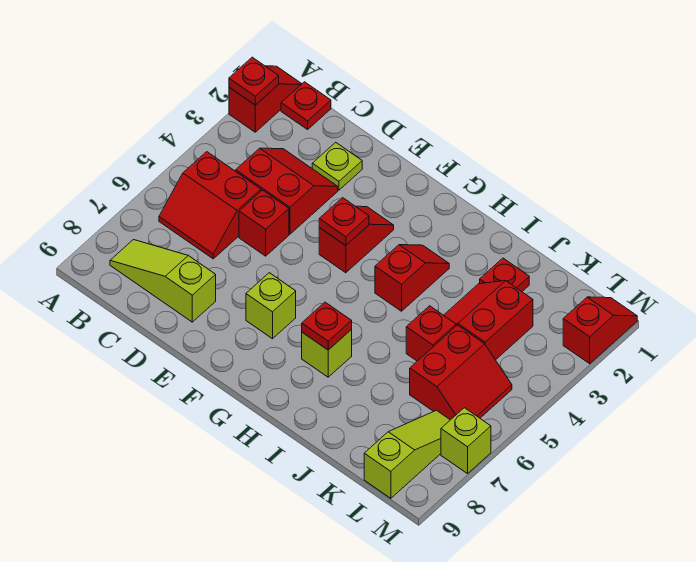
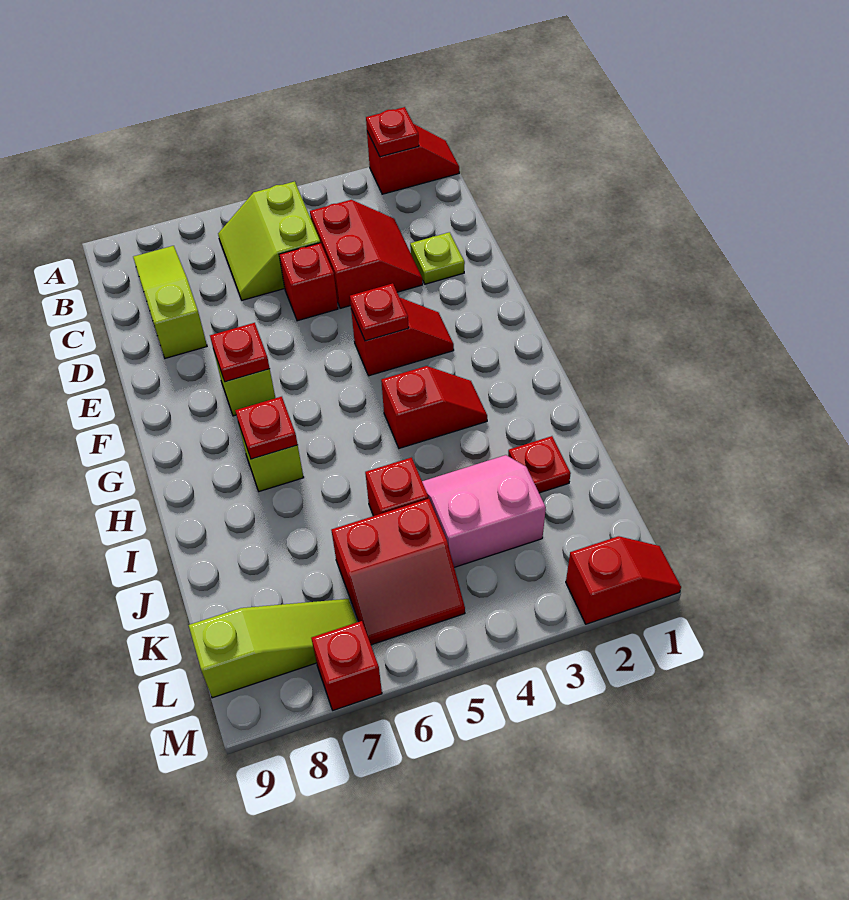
red plate B1 level 1 -> red plate F7 level 2
red slope B5:C6 level 1 top 5 -> lime slope B5:C6 level 1 top 5
red slope J3:K4 level 1 top K -> pink slope J3:K4 level 1 top K
lime brick M7 level 1 -> red brick M7 level 1

